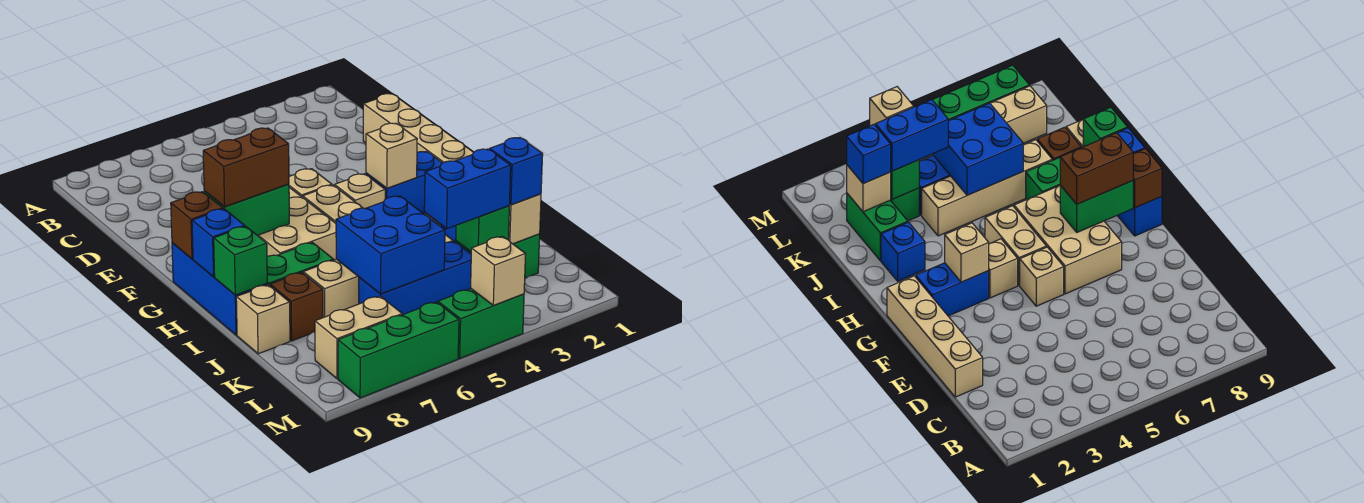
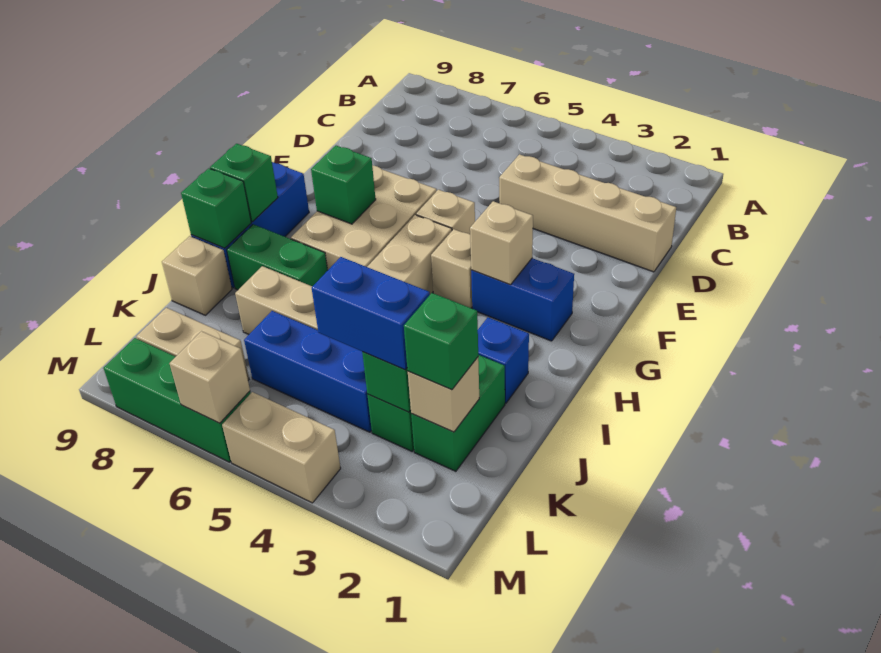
tan brick D1:G1 level 1 -> tan brick D1:D4 level 1
green brick G7:G8 level 2 -> green brick G7 level 2
brown brick G7:G8 level 3 -> none
brown brick G9 level 2 -> none
blue brick H9 level 2 -> green brick H9 level 2
blue brick J5:K6 level 2 -> none
brown brick J8 level 1 -> none
blue brick K2 level 3 -> green brick K2 level 3
green brick M4:M5 level 1 -> tan brick M4:M5 level 1
tan brick M4 level 2 -> tan brick M6 level 2

